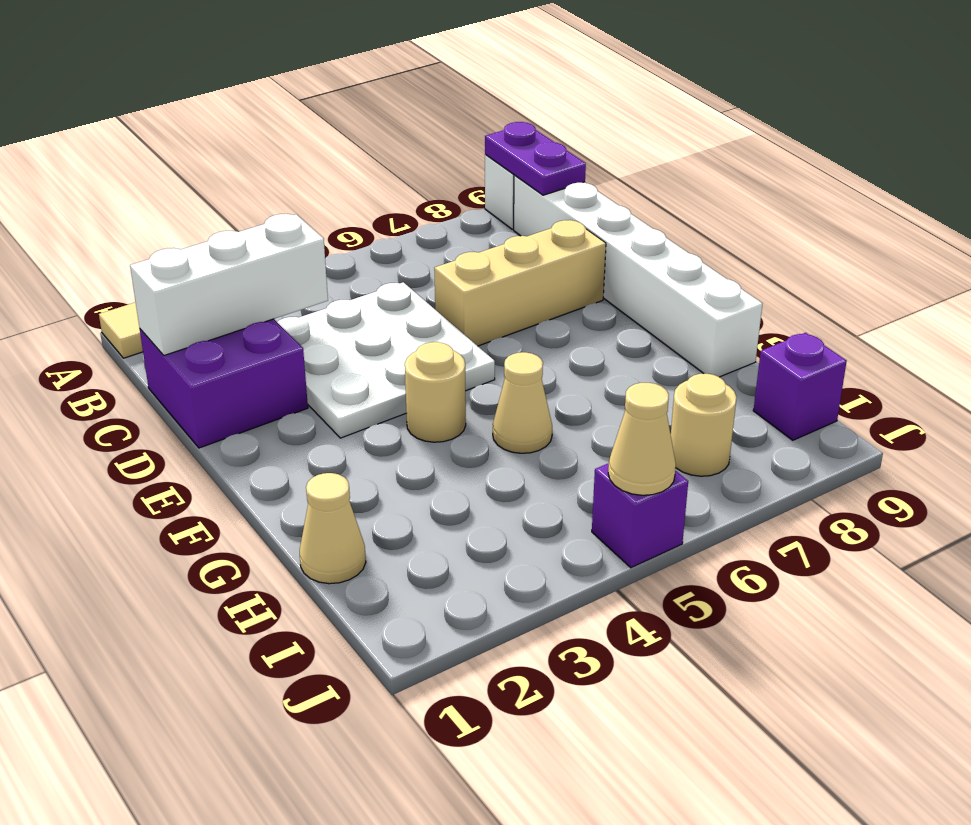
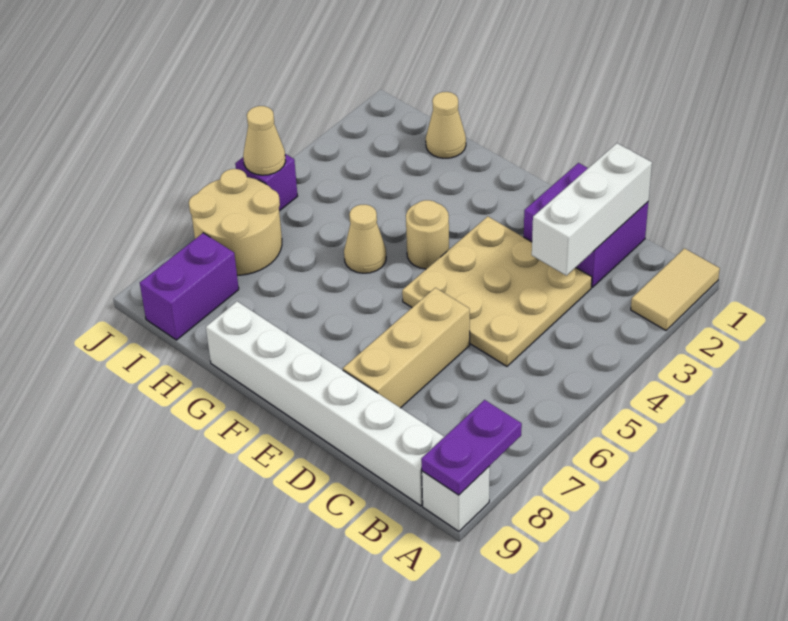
purple plate A9:B9 level 2 -> purple plate A8:A9 level 2
white plate C3:E5 level 1 -> tan plate C3:E5 level 1
tan round brick I7 level 1 -> tan round brick I6:J7 level 1
purple brick I9 level 1 -> purple brick I8:I9 level 1

